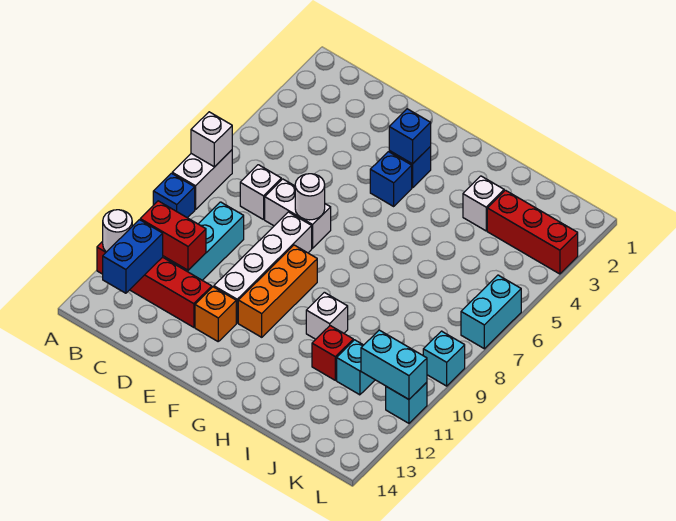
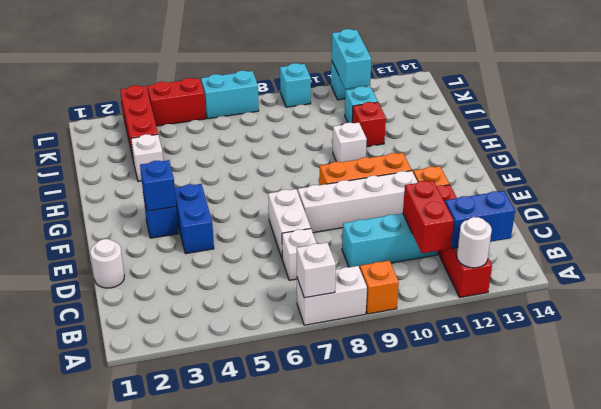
blue brick A9 level 1 -> orange brick A9 level 1
white round brick E7 level 2 -> white round brick D1 level 1
blue brick F4 level 1 -> blue brick E4:F4 level 1
none -> red brick L4:L5 level 1

